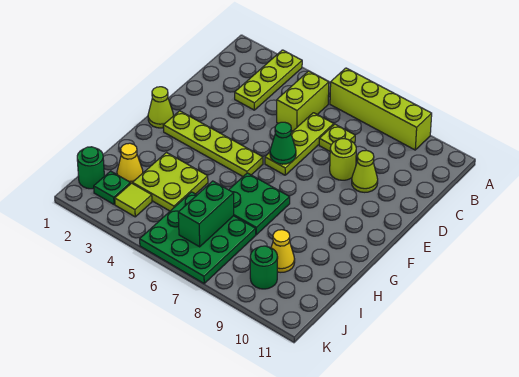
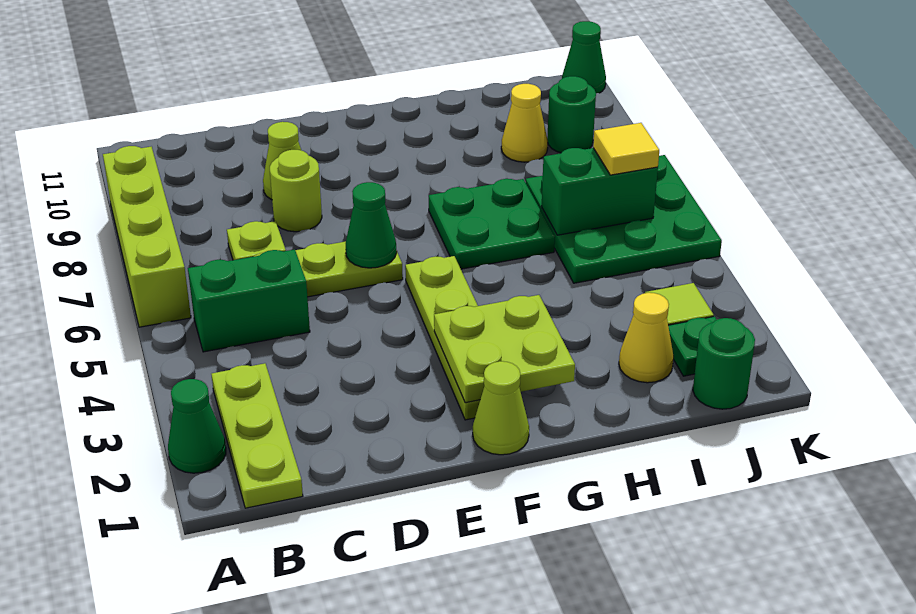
none -> green cone A2 level 1
lime plate A3:C3 level 1 -> lime plate B1:B3 level 1
lime brick B5:C5 level 1 -> green brick B5:C5 level 1
lime plate H3:I4 level 1 -> lime plate F2:G3 level 2
none -> yellow tile J6 level 3
none -> green cone K11 level 1

